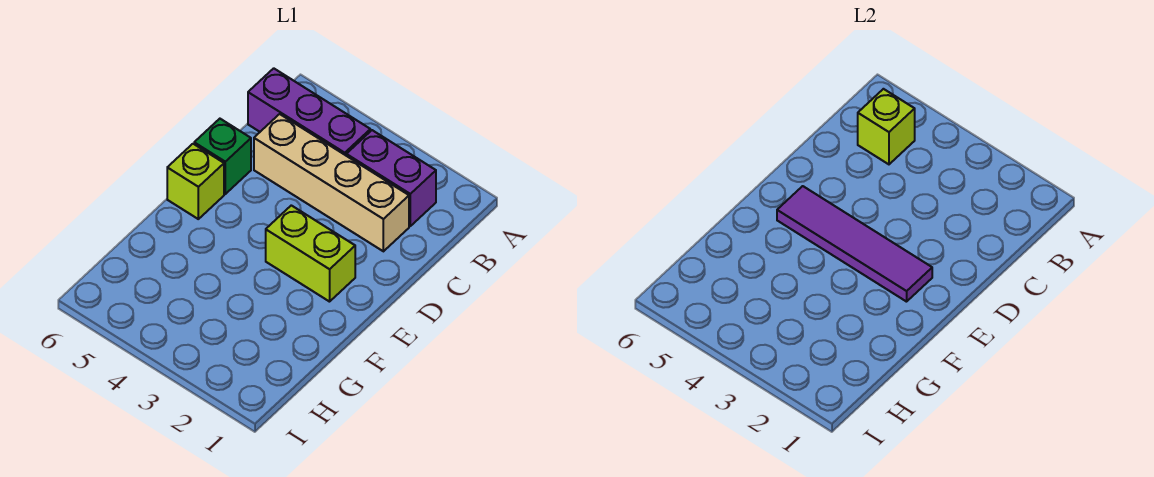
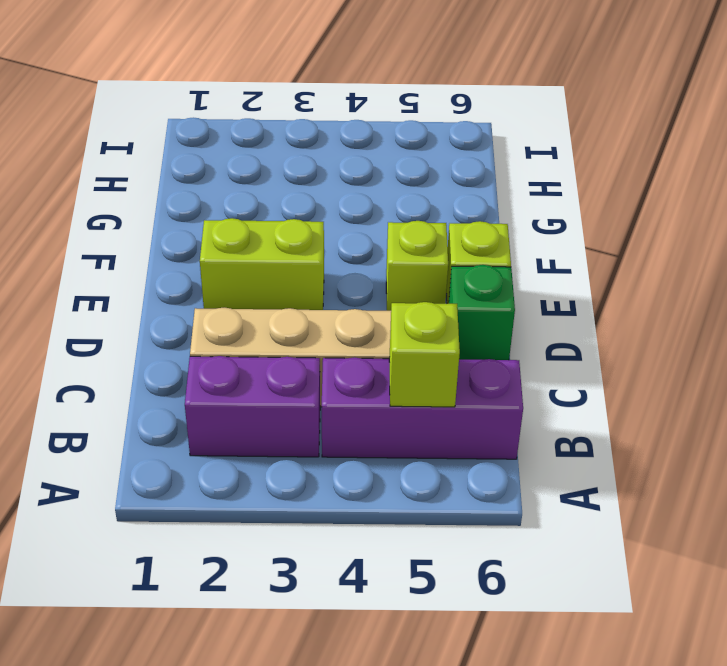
purple tile E2:E5 level 2 -> none
none -> lime brick E5 level 1

